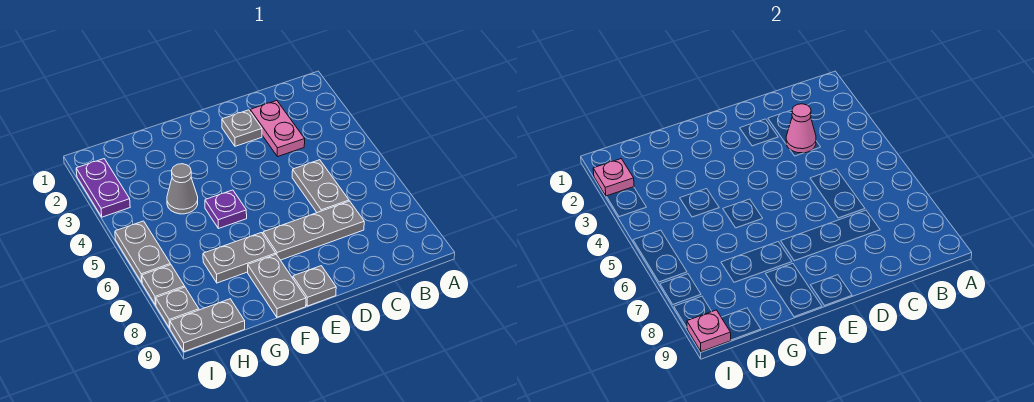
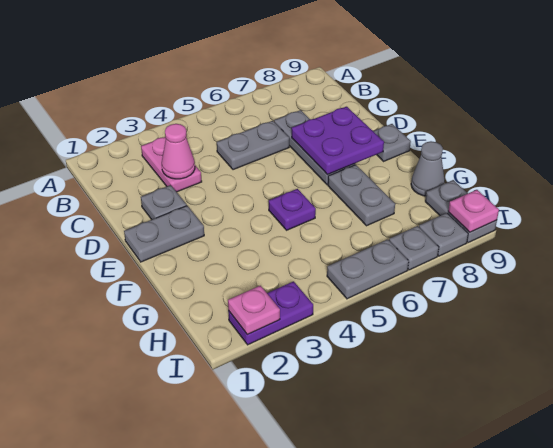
pink plate C2:C3 level 1 -> pink plate B3:C3 level 1
none -> purple plate D7:E8 level 2
grey plate F8:F9 level 1 -> grey plate E1:E2 level 1
grey cone G4 level 1 -> grey cone G9 level 1

